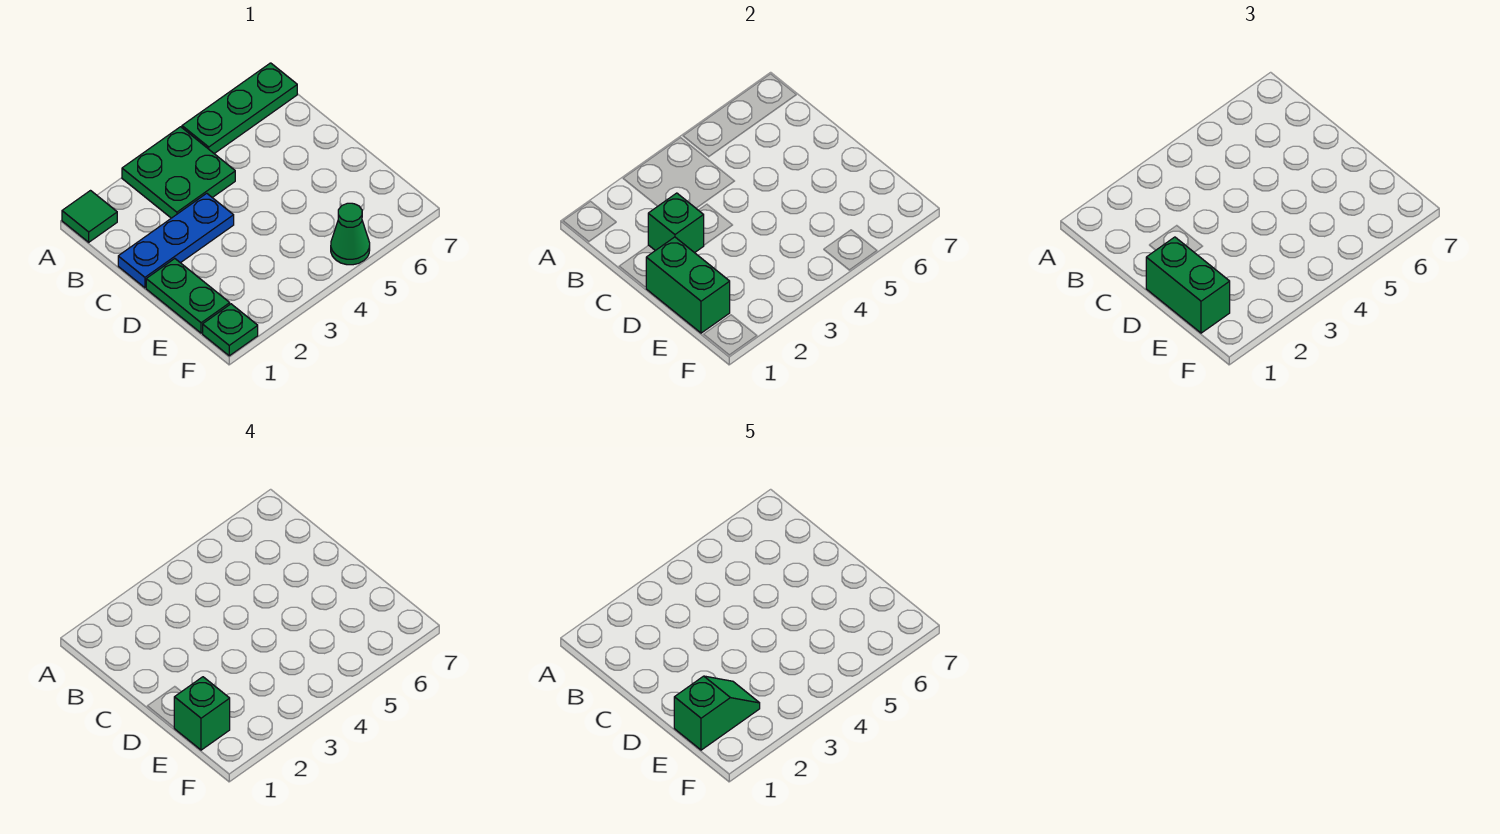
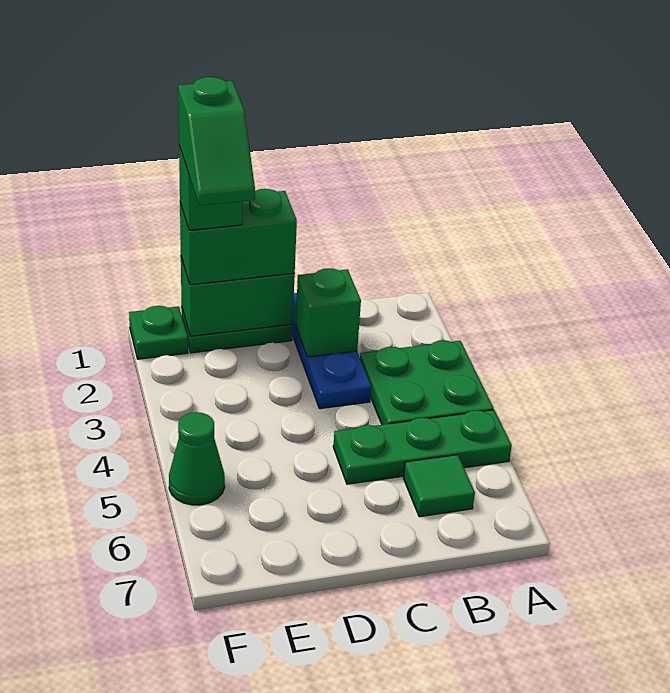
green tile A1 level 1 -> green tile B6 level 1
green plate A5:A7 level 1 -> green plate A5:C5 level 1

